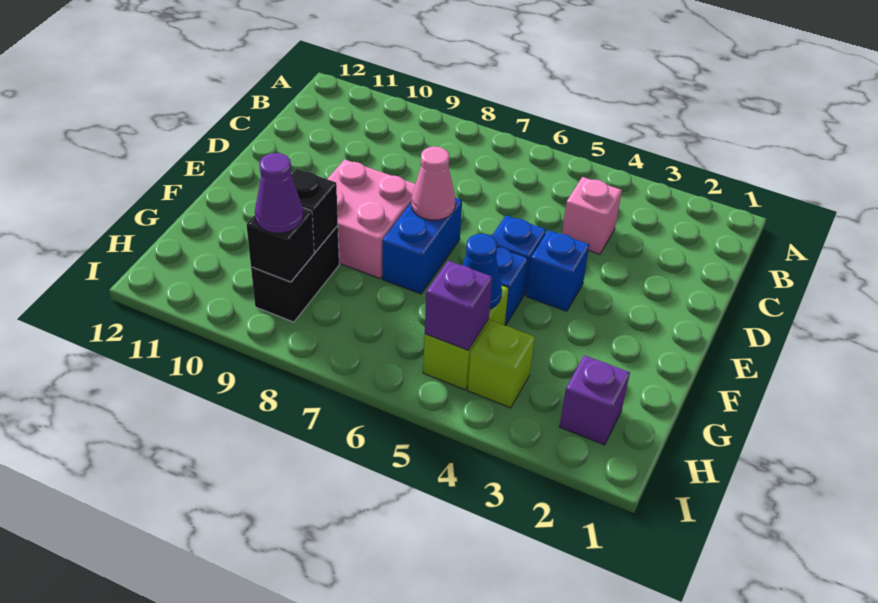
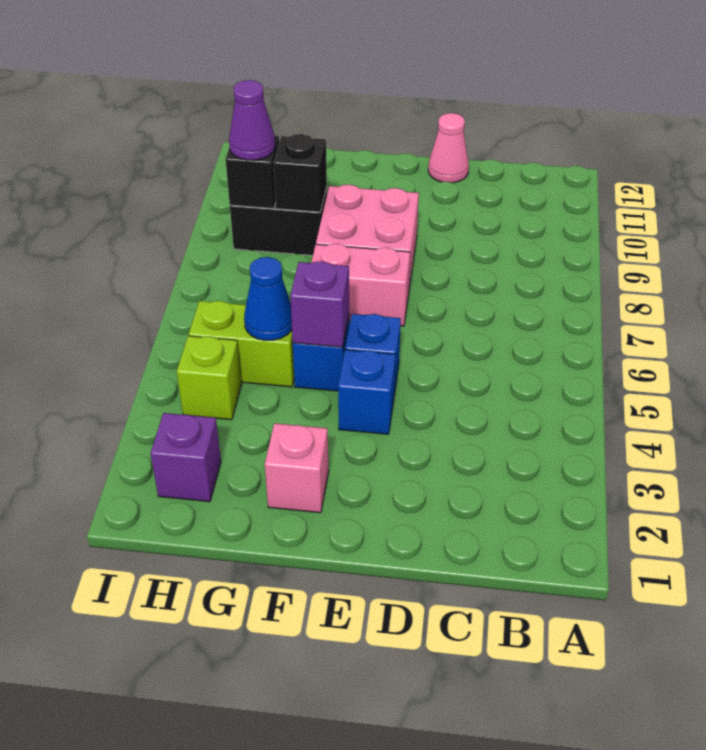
pink brick C4 level 1 -> pink brick F2 level 1
blue brick E7:F7 level 1 -> pink brick E7:F7 level 1
pink cone E7 level 2 -> pink cone D12 level 1
purple brick H5 level 2 -> purple brick F5 level 2

